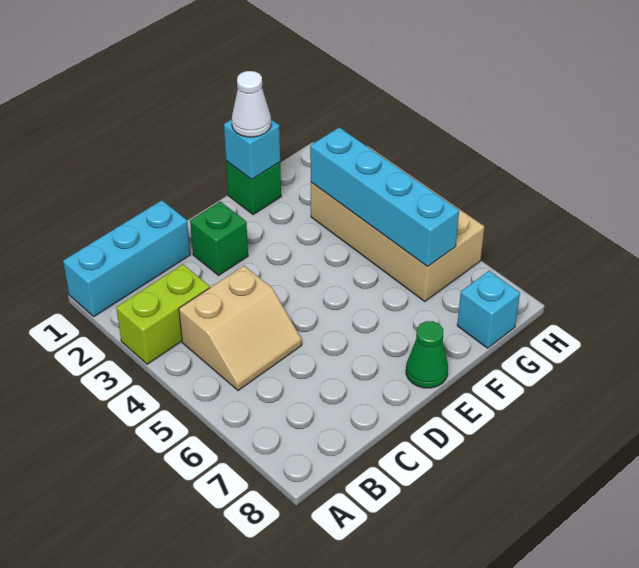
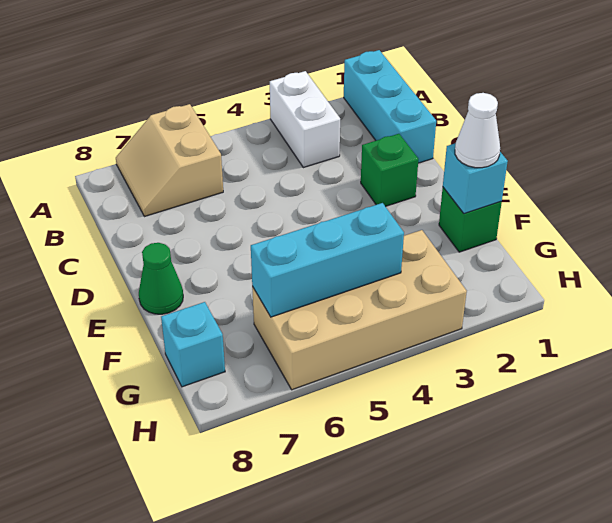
lime brick A3:B3 level 1 -> white brick A3:B3 level 1
tan slope B4:C5 level 1 top 4 -> tan slope A6:B7 level 1 top 6
cyan brick G3:G6 level 2 -> cyan brick G4:G6 level 2

